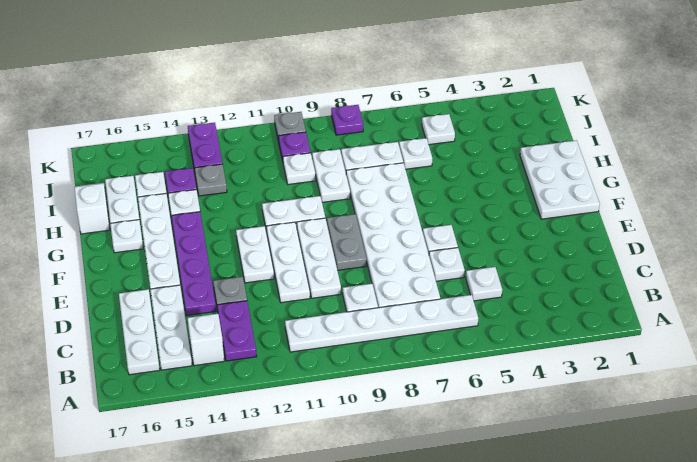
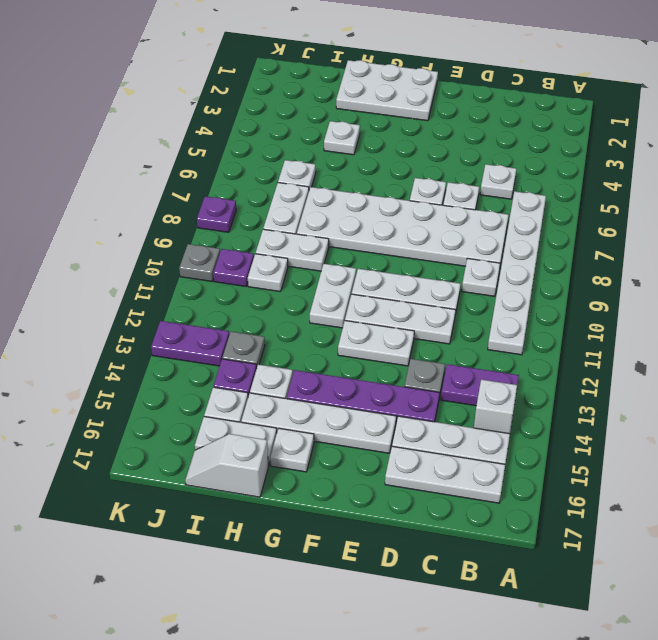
grey plate E9:F9 level 1 -> none
white plate J5 level 1 -> white plate H4 level 1

